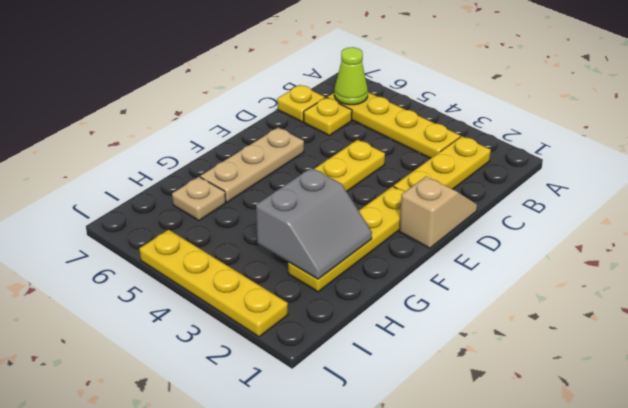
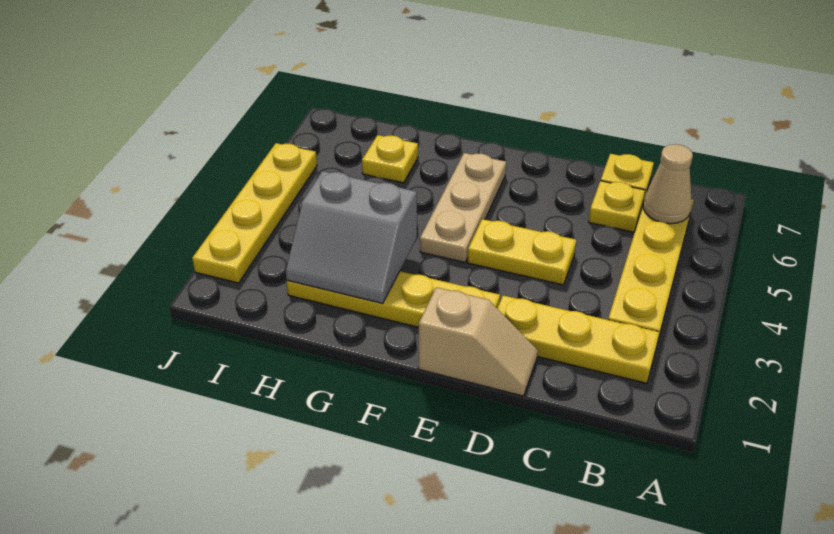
lime cone B6 level 2 -> tan cone B6 level 2
tan plate E6:G6 level 1 -> tan plate F4:F6 level 1
tan plate H6 level 1 -> yellow plate H6 level 1

